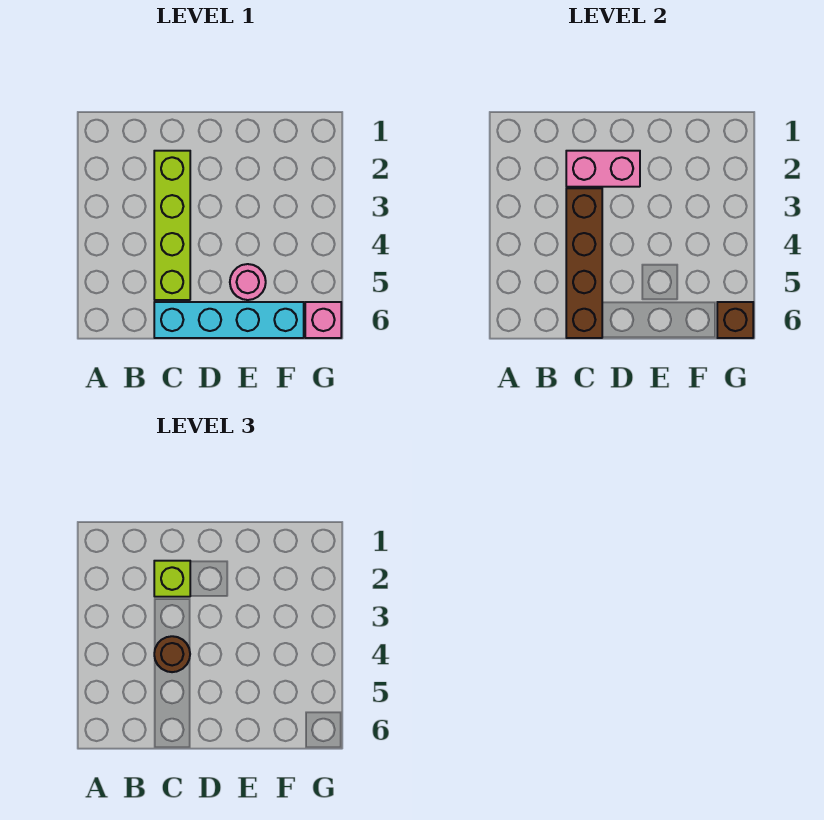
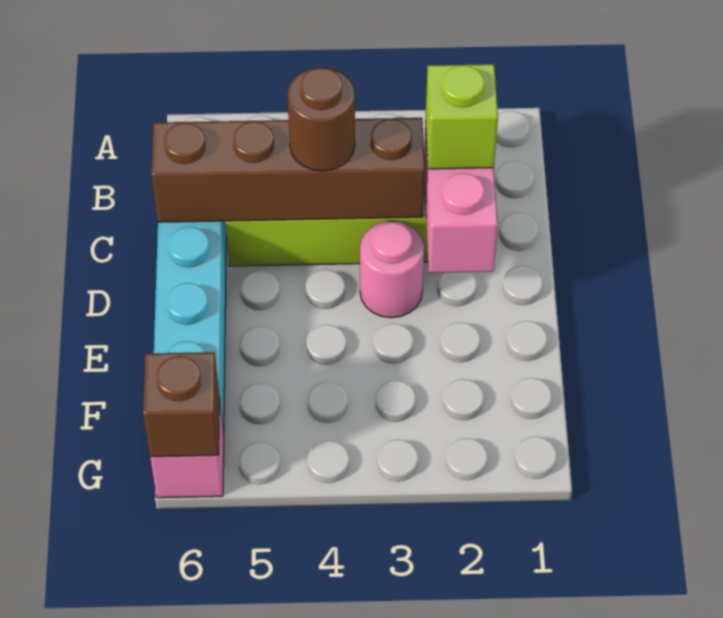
pink round brick E5 level 1 -> pink round brick D3 level 1

